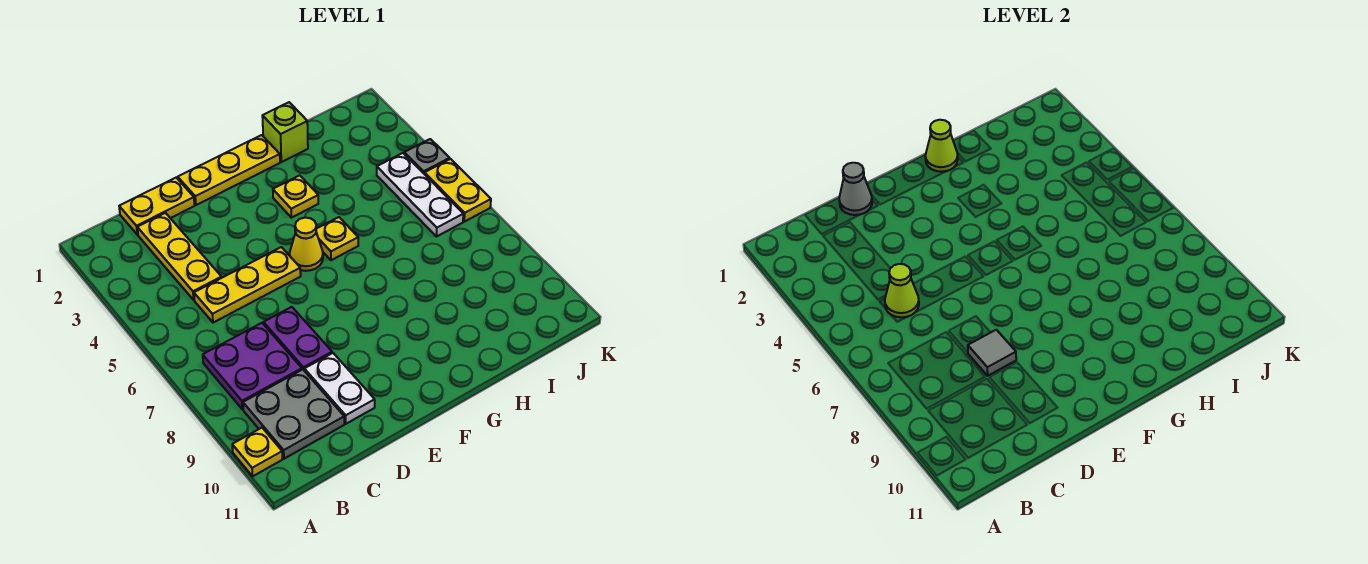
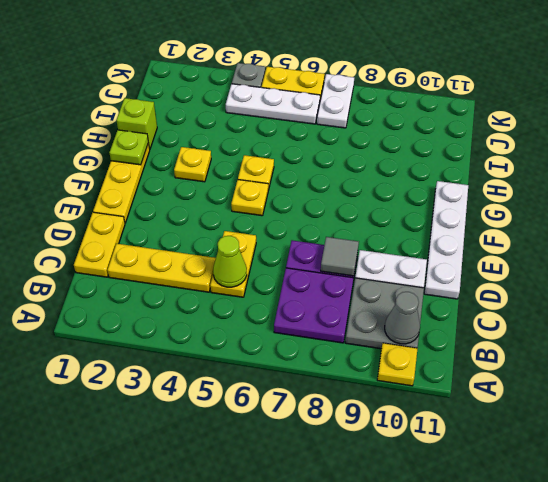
yellow plate C5:E5 level 1 -> yellow plate C5:D5 level 1
grey cone D1 level 2 -> grey cone B10 level 2
none -> white plate D11:G11 level 1
yellow cone F5 level 1 -> yellow plate F5 level 1
lime cone G1 level 2 -> lime plate G1 level 2
none -> white plate J7:K7 level 1

